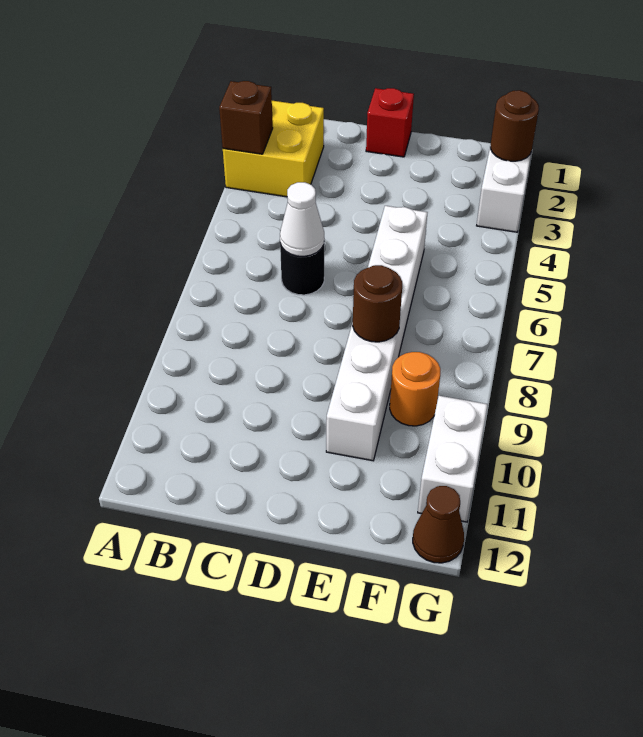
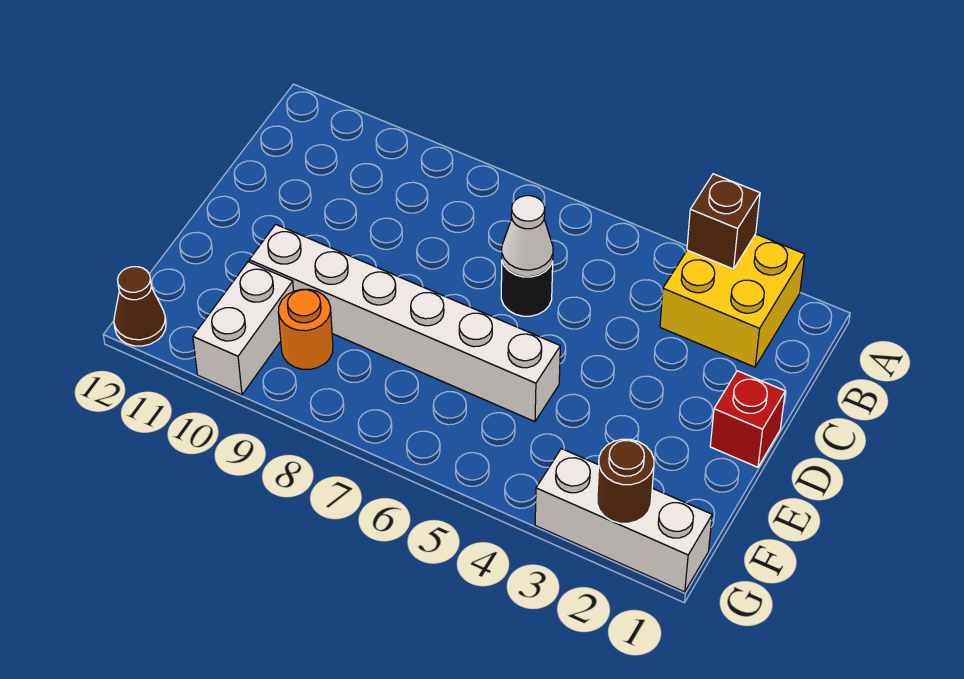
brown round brick E8 level 2 -> none
white brick G10:G11 level 1 -> white brick F10:G10 level 1

